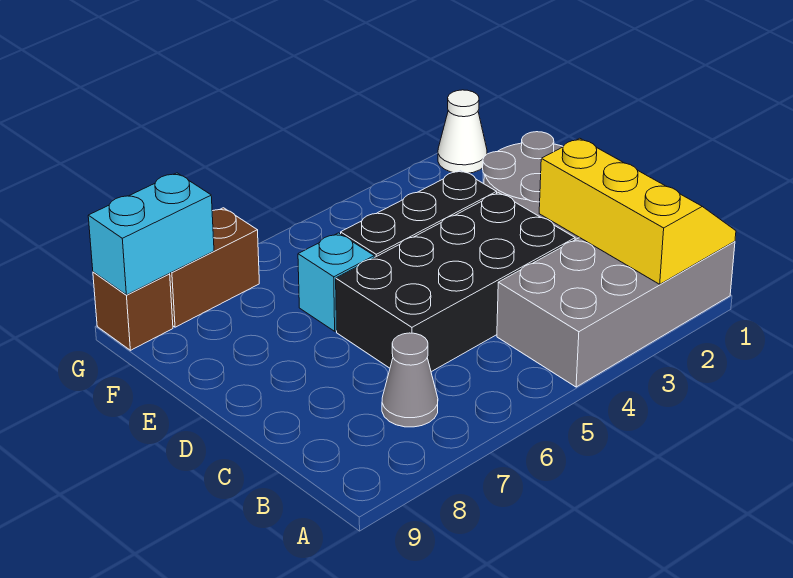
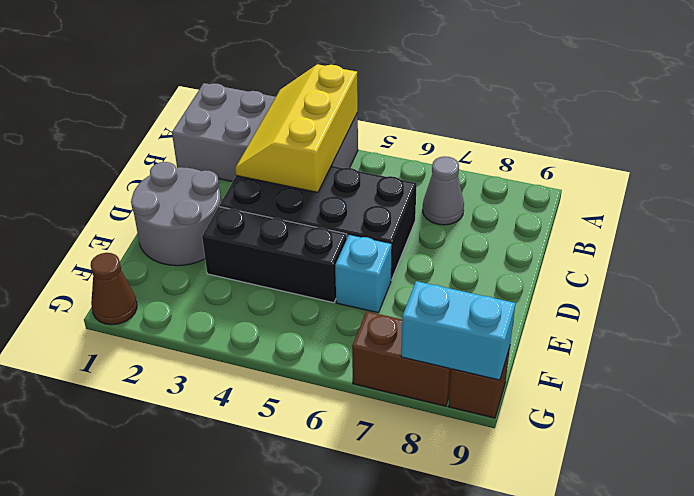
yellow slope A1:C2 level 2 top 2 -> yellow slope A3:C4 level 2 top 4
white cone G1 level 1 -> brown cone G1 level 1

